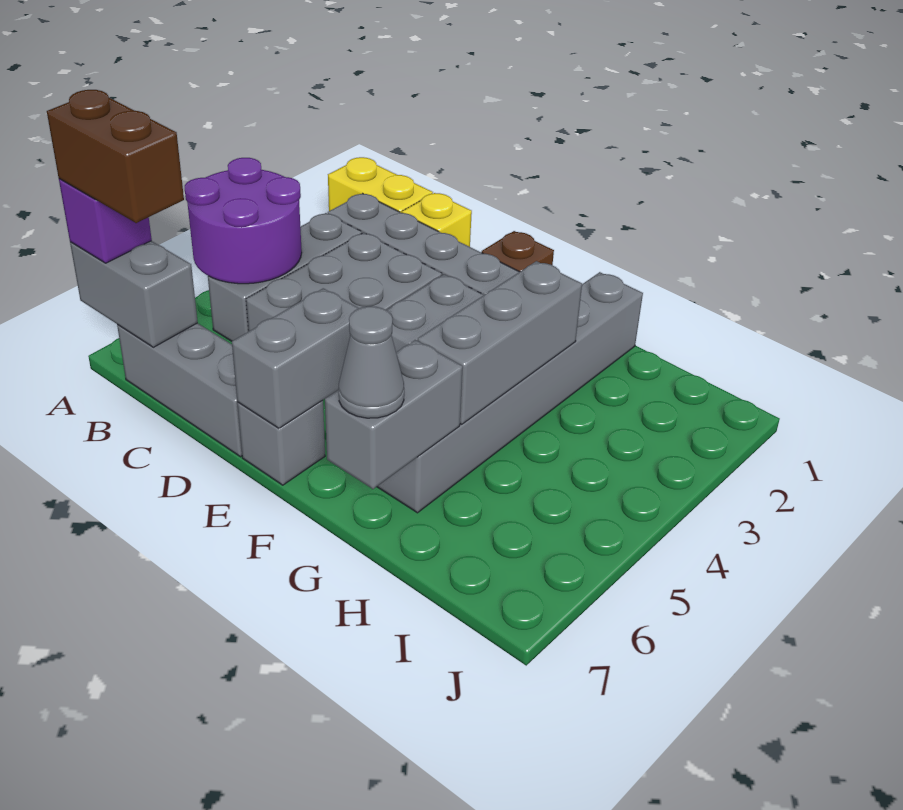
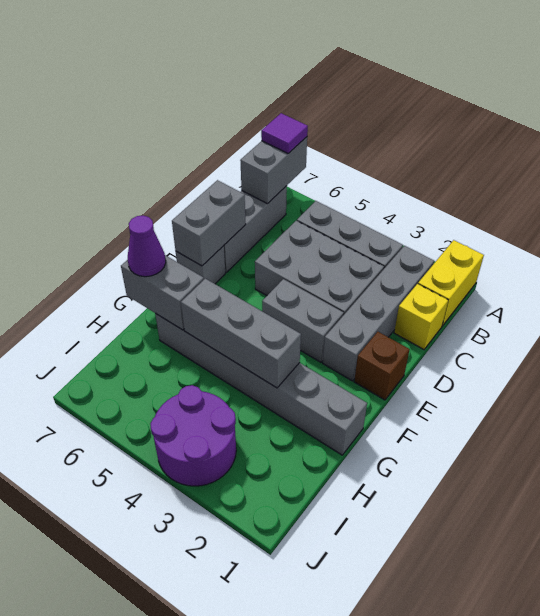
purple round brick A4:B5 level 2 -> purple round brick I3:J4 level 1
purple brick A7 level 3 -> purple tile A7 level 3
brown brick A7:B7 level 4 -> none
grey brick E6:E7 level 2 -> grey brick D7:E7 level 2
grey cone G7 level 3 -> purple cone G7 level 3

